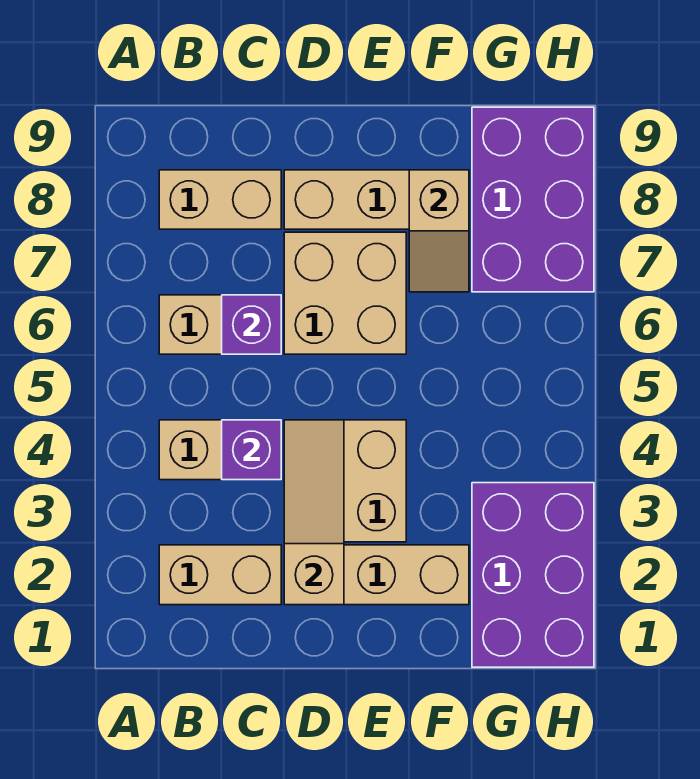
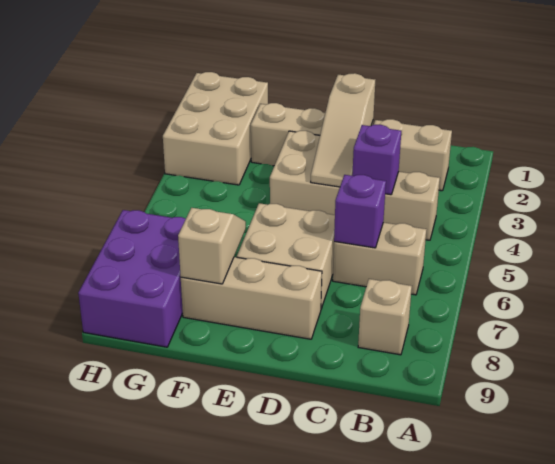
tan brick B8:C8 level 1 -> tan brick B8 level 1
purple brick G1:H3 level 1 -> tan brick G1:H3 level 1

